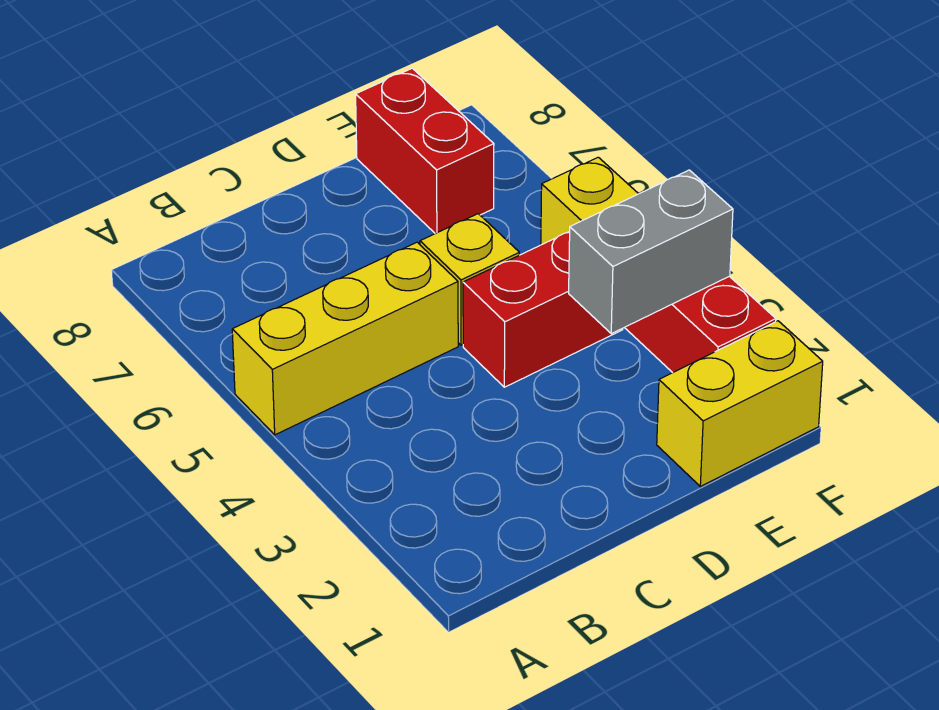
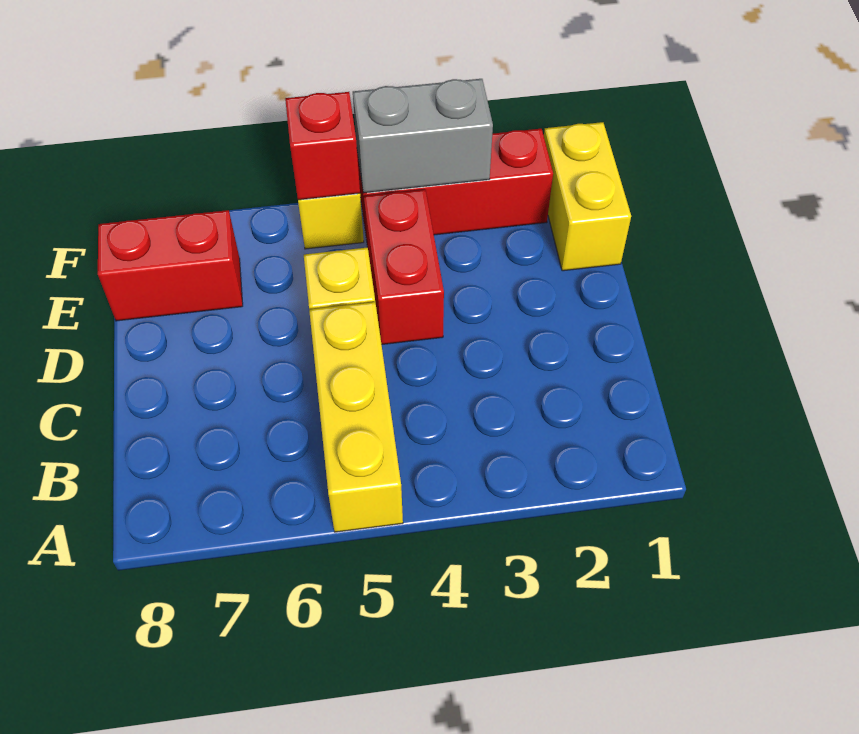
grey brick E3:F3 level 2 -> grey brick F3:F4 level 2
none -> red brick F5 level 2

